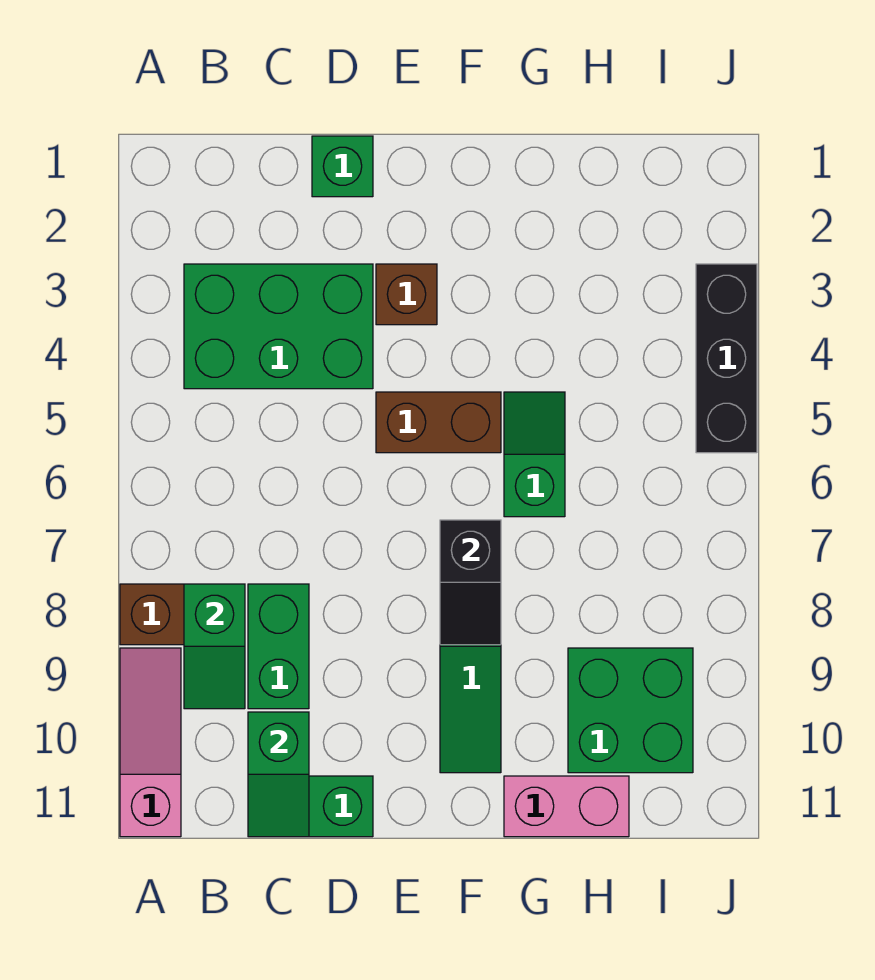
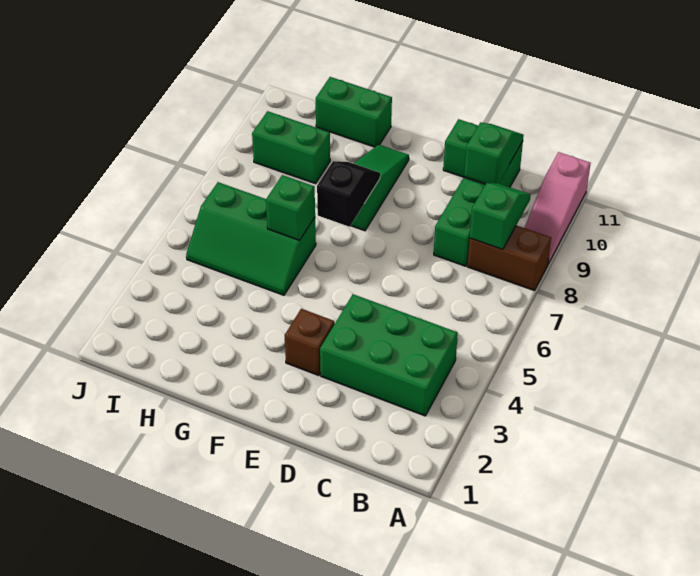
green brick D1 level 1 -> green brick G6 level 2
brown brick E5:F5 level 1 -> none
green slope G5:G6 level 1 top 6 -> green slope G5:I6 level 1 top 6
pink brick G11:H11 level 1 -> green brick G11:H11 level 1
green brick H9:I10 level 1 -> green brick H9:I9 level 1
black brick J3:J5 level 1 -> none

